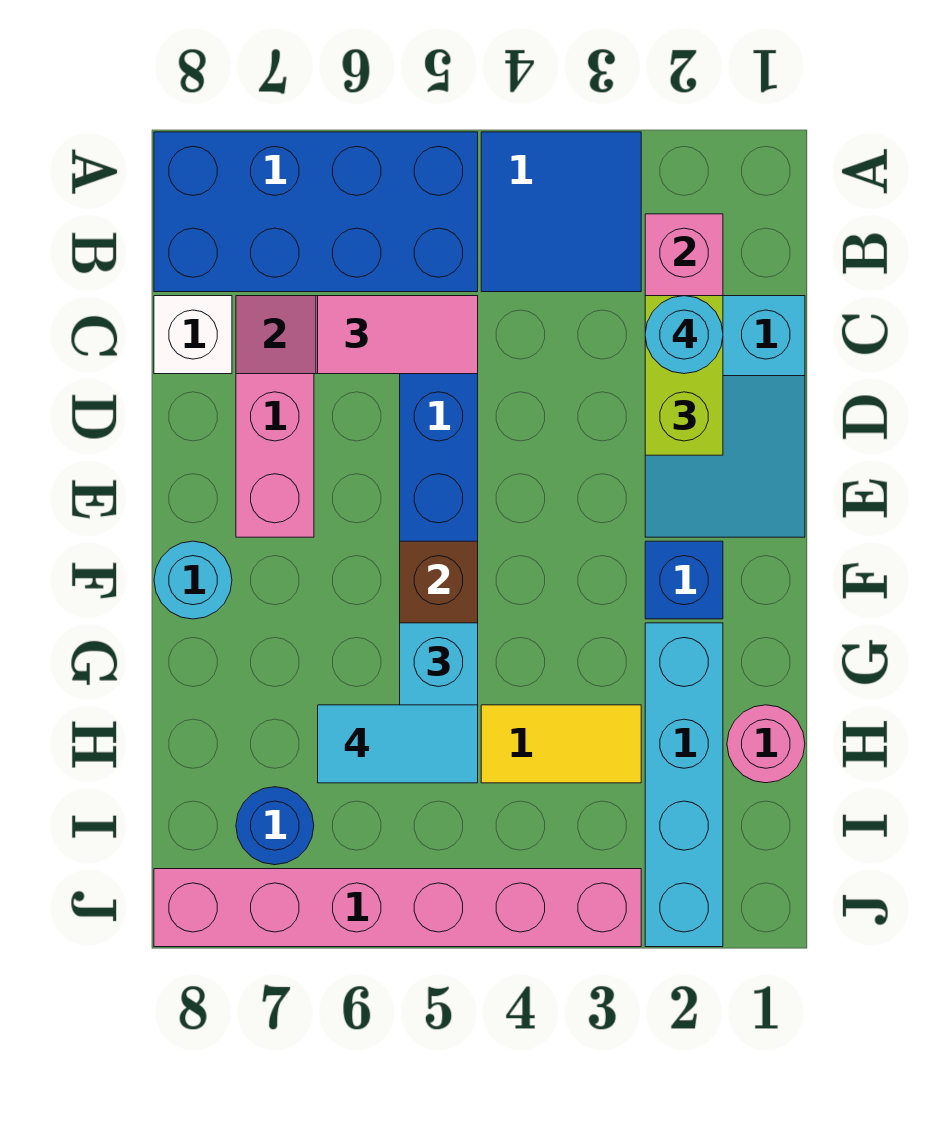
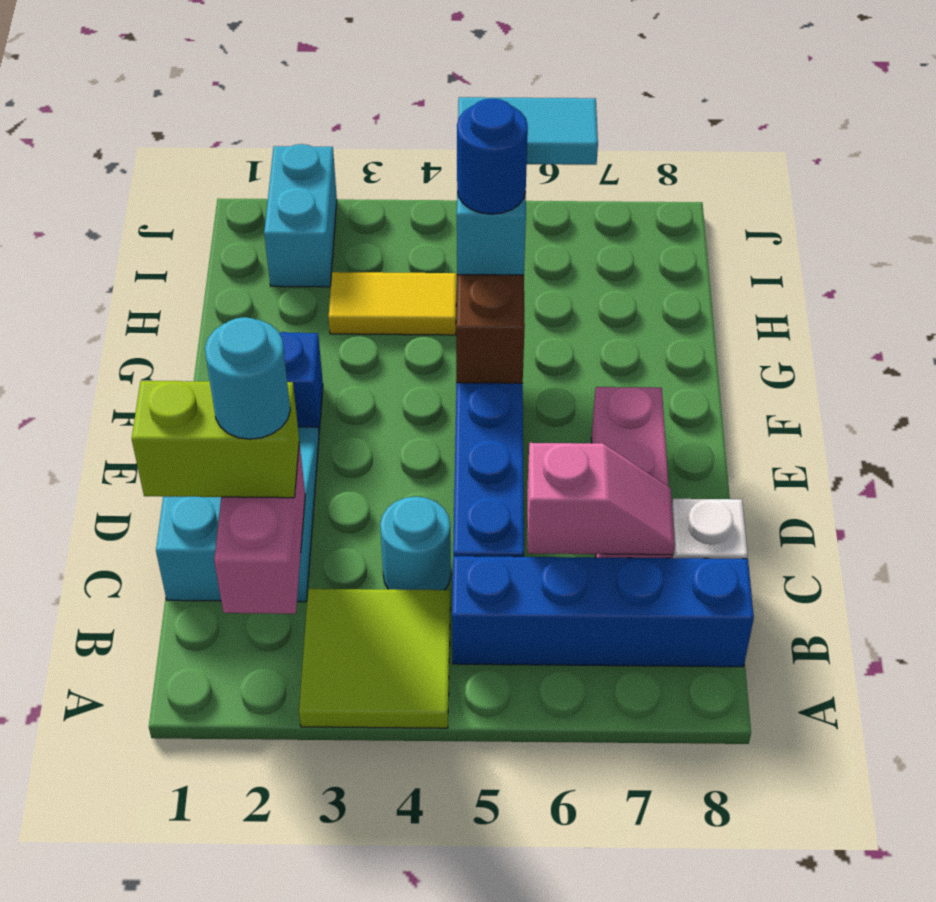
blue tile A3:B4 level 1 -> lime tile A3:B4 level 1
blue brick A5:B8 level 1 -> blue brick B5:B8 level 1
lime brick C2:D2 level 3 -> lime brick C1:C2 level 3
pink tile C5:C6 level 3 -> none
cyan round brick F8 level 1 -> cyan round brick C4 level 1
cyan brick G2:J2 level 1 -> cyan brick I2:J2 level 1
pink round brick H1 level 1 -> none
blue round brick I7 level 1 -> blue round brick G5 level 4
pink brick J3:J8 level 1 -> none

